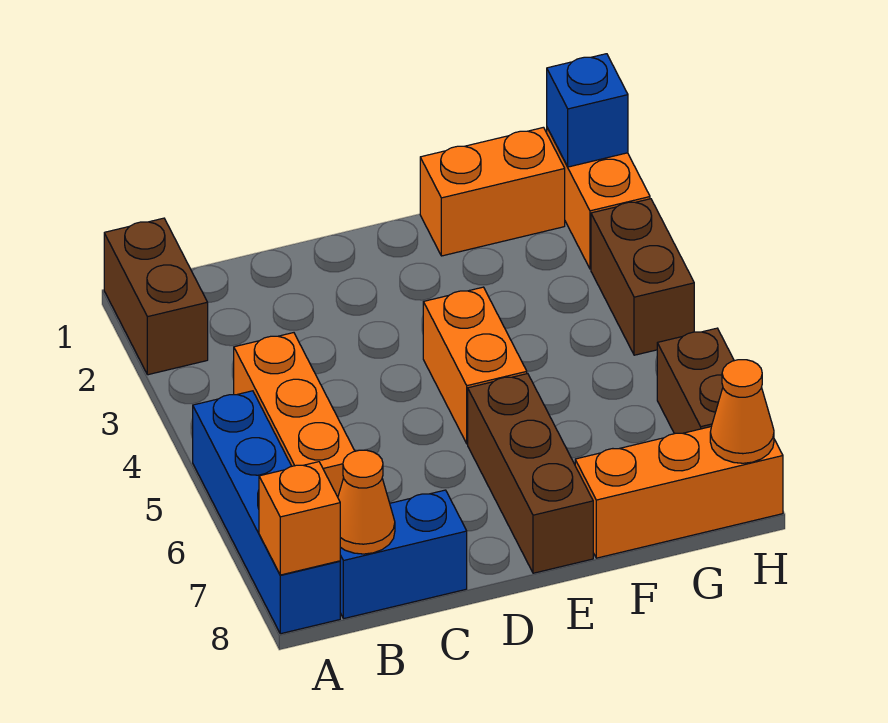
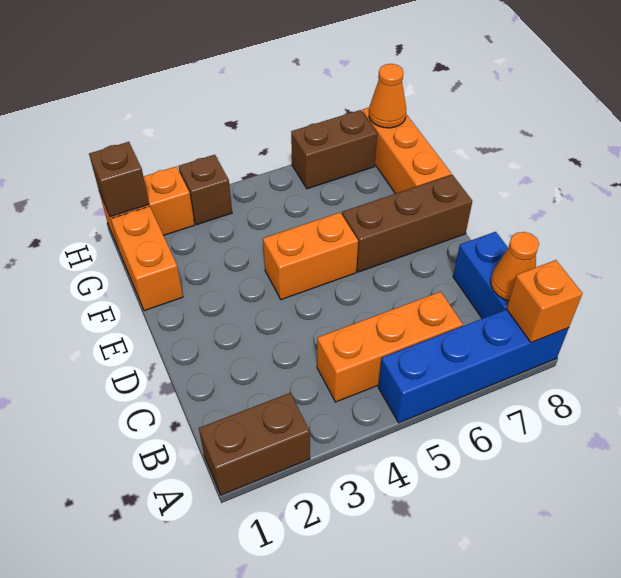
blue brick H1 level 2 -> brown brick H1 level 2
brown brick H3:H4 level 1 -> brown brick H3 level 1

